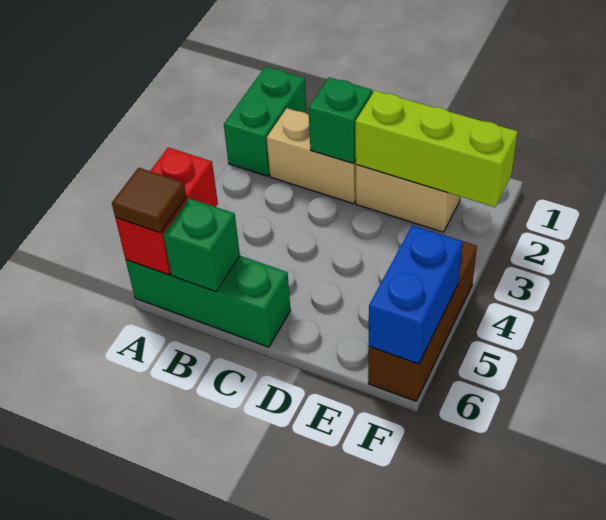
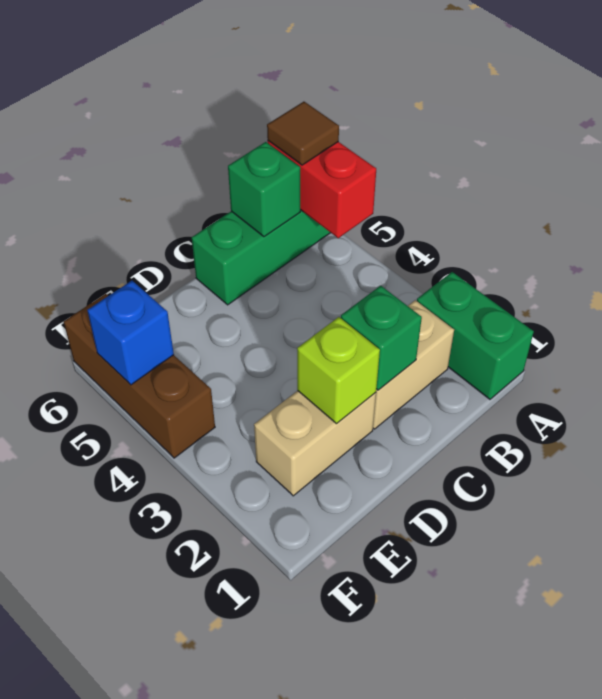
lime brick D2:F2 level 2 -> lime brick D2 level 2
blue brick F5:F6 level 2 -> blue brick F5 level 2

